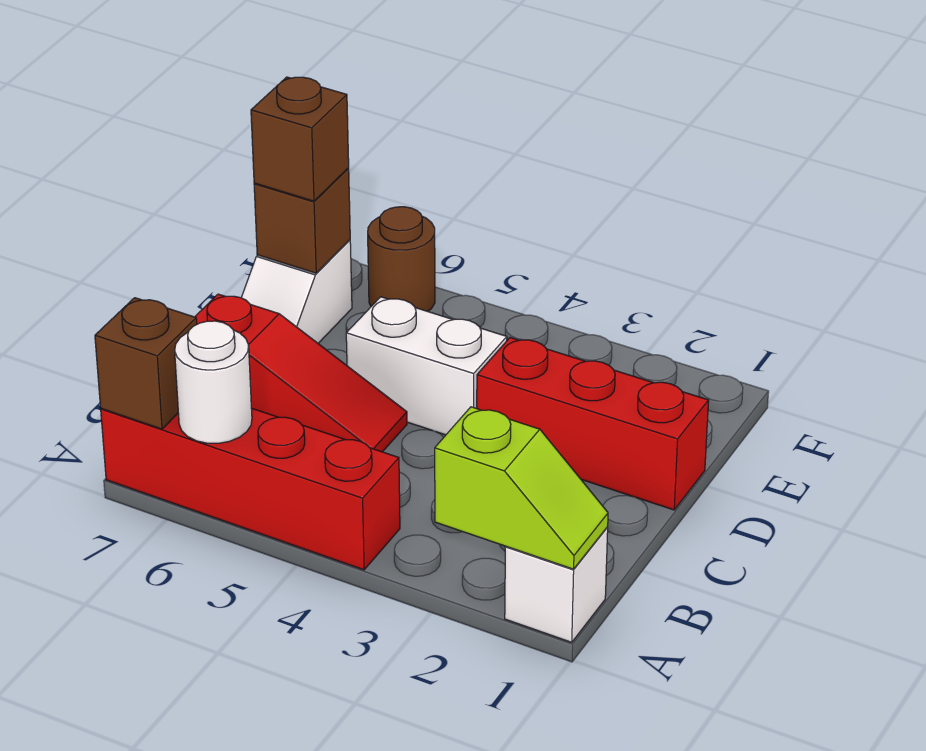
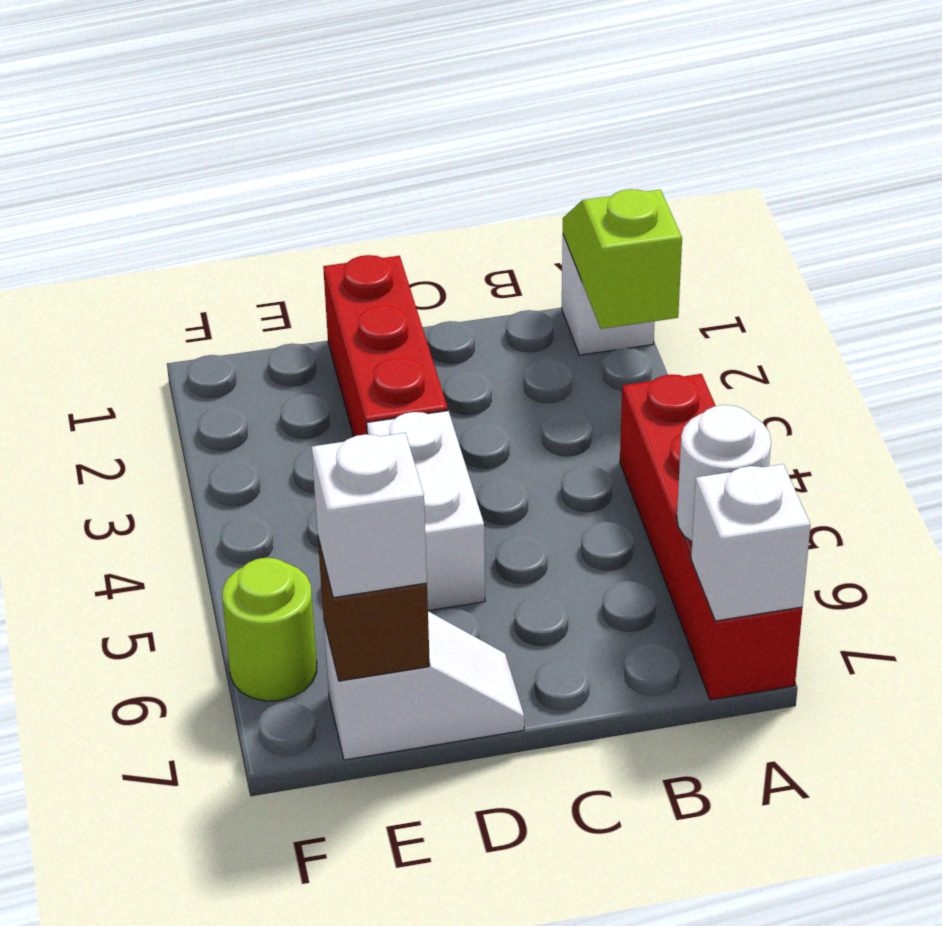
brown brick A7 level 2 -> white brick A7 level 2
red slope C5:C7 level 1 top 7 -> none
brown brick E7 level 3 -> white brick E7 level 3
brown round brick F6 level 1 -> lime round brick F6 level 1

